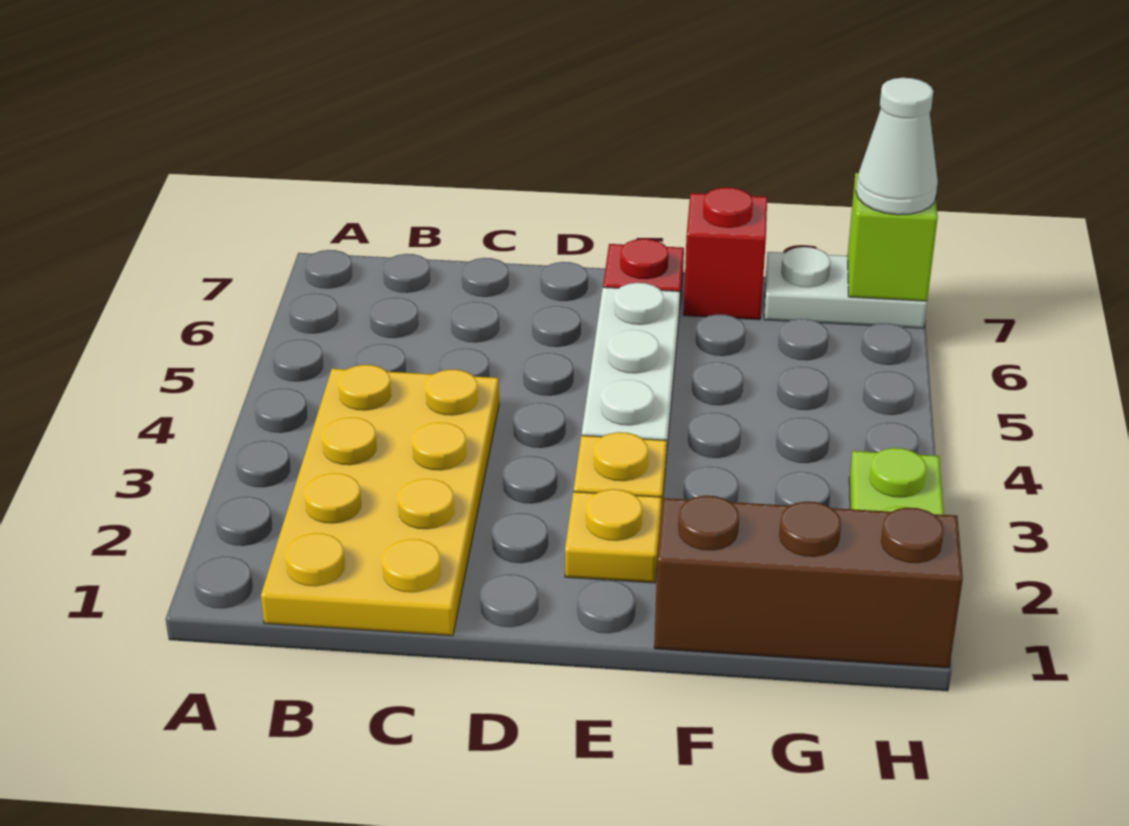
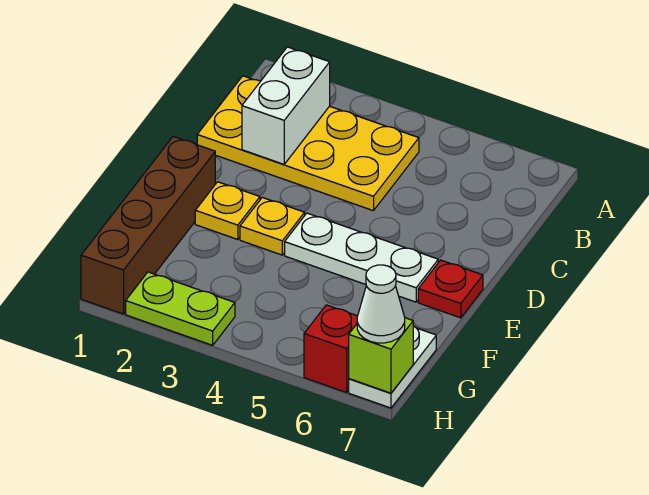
none -> white brick B2:C2 level 2
brown brick F1:H1 level 1 -> brown brick E1:H1 level 1
red brick F7 level 1 -> red brick H6 level 1

